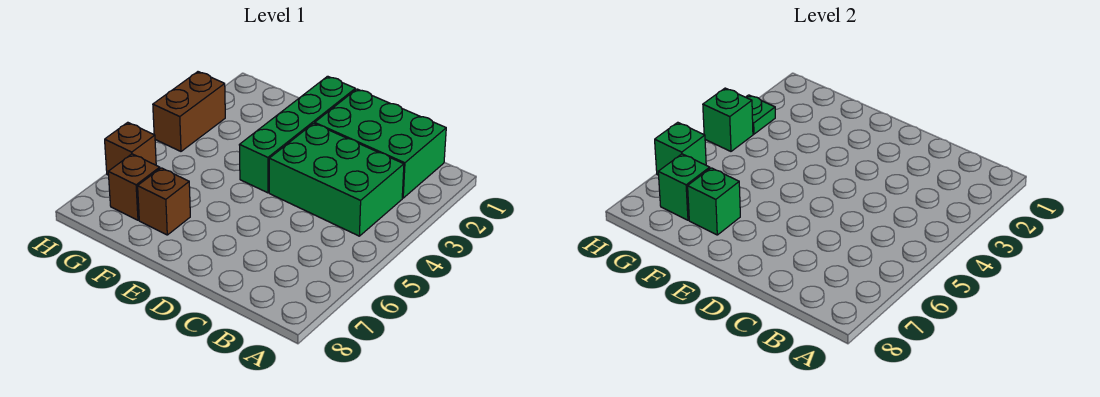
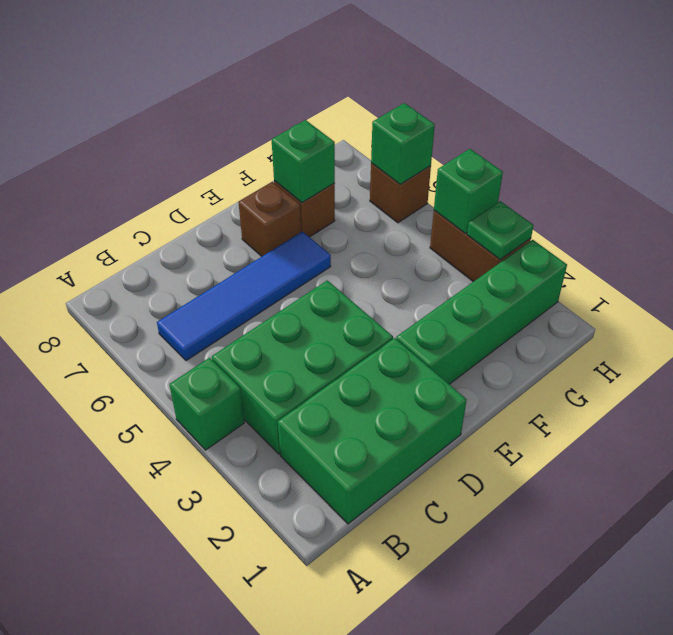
none -> blue tile B6:E6 level 1
green brick E1:E4 level 1 -> green brick E2:H2 level 1
brown brick G7 level 1 -> brown brick E7 level 1
green brick G7 level 2 -> green brick A4 level 1

